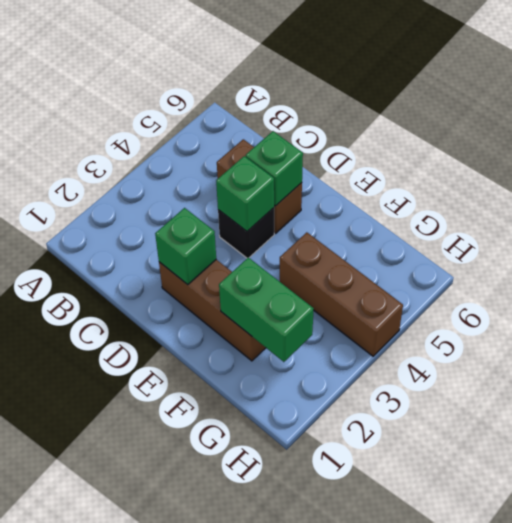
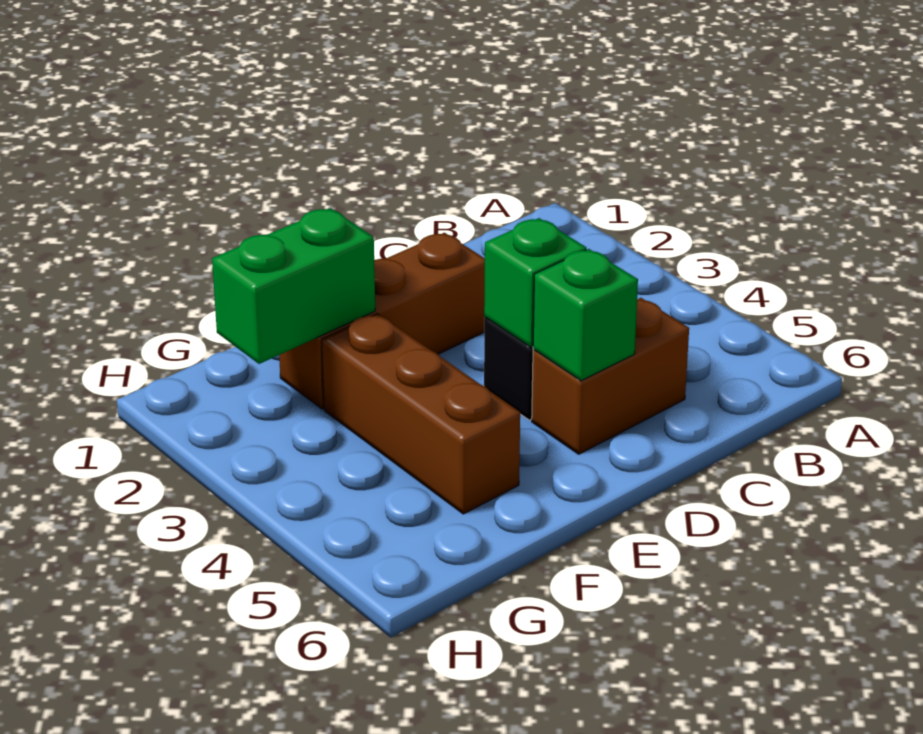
green brick D2 level 2 -> none
brown brick F4:H4 level 1 -> brown brick F3:F5 level 1

